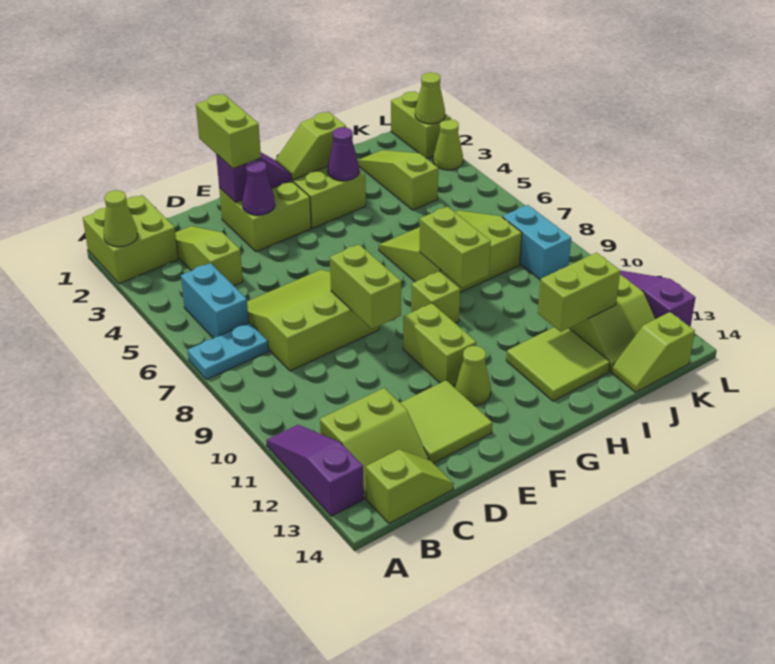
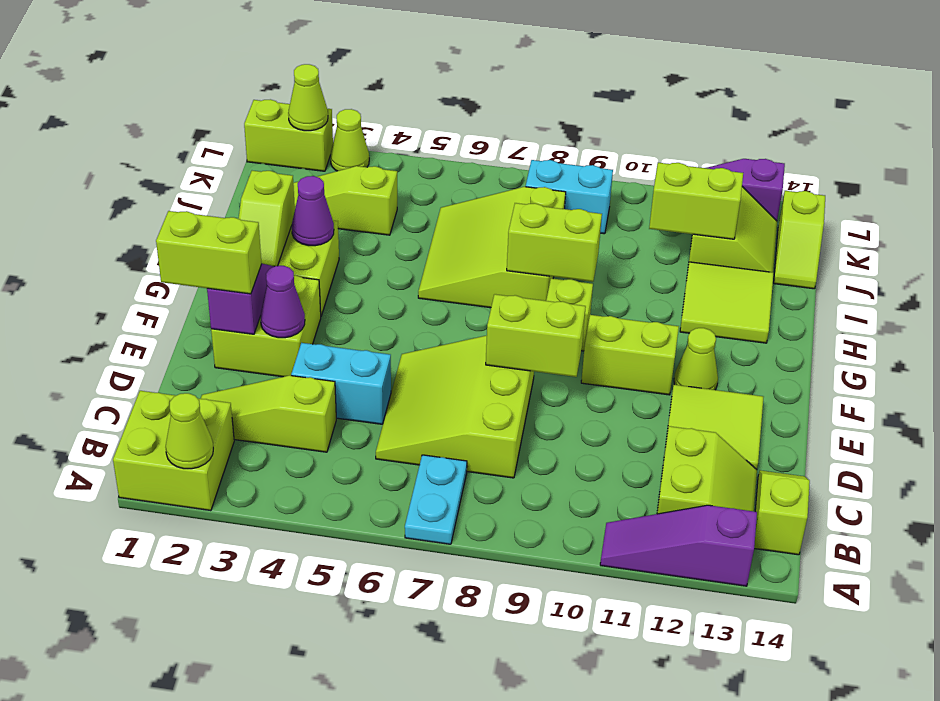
cyan brick B5:B6 level 1 -> cyan brick D4:D5 level 1
lime brick I12:J12 level 2 -> lime brick J11:J12 level 2

